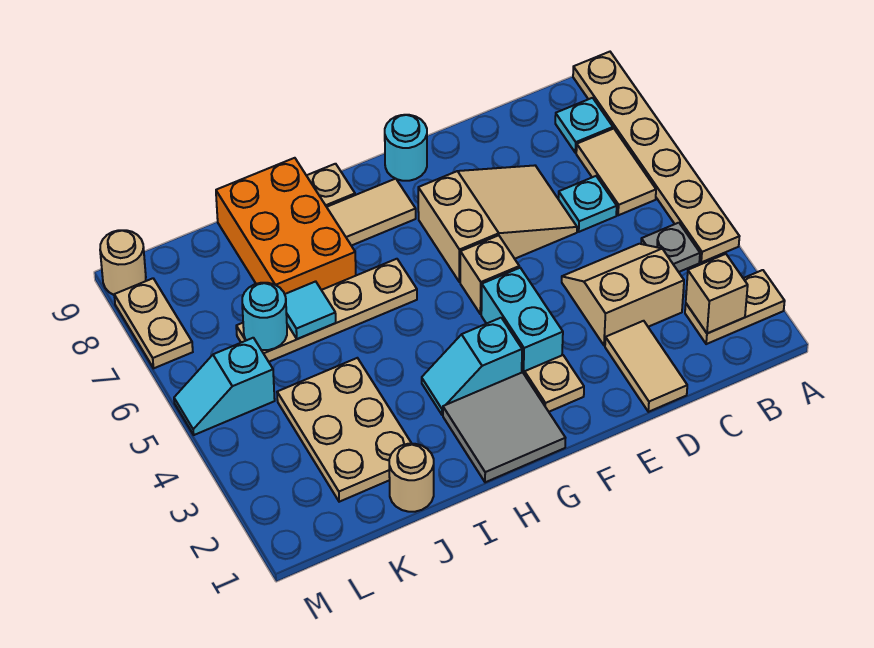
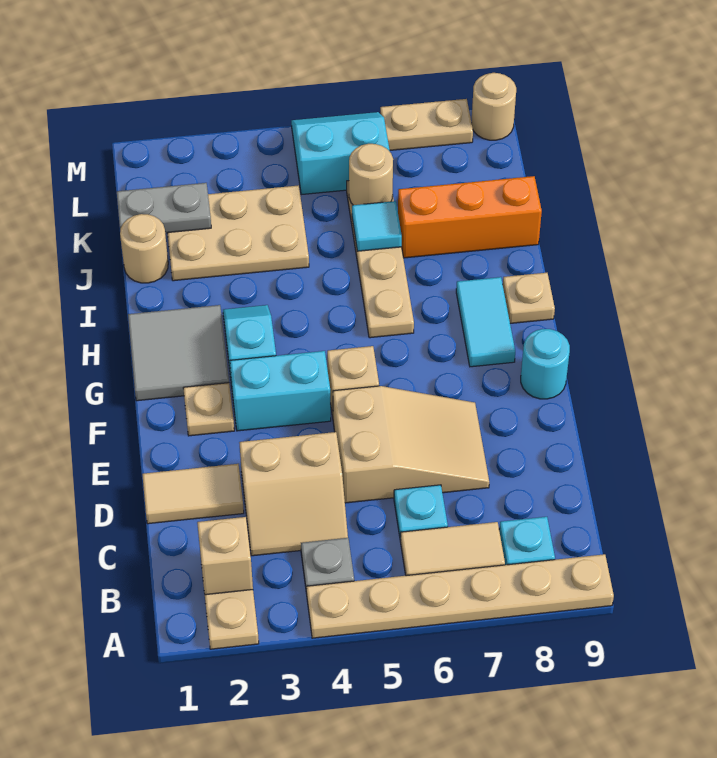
tan slope C3:D4 level 1 top 3 -> tan slope C3:D4 level 1 top D
tan slope D6:F7 level 1 top F -> tan slope D5:E7 level 1 top 5
tan tile G8:H8 level 1 -> cyan tile G8:H8 level 1
orange brick I7:J9 level 1 -> orange brick J7:J9 level 1
none -> grey plate K1:K2 level 2
cyan round brick K6 level 2 -> tan round brick K6 level 2
cyan slope L5:M5 level 1 top L -> cyan slope L5:M6 level 1 top L

